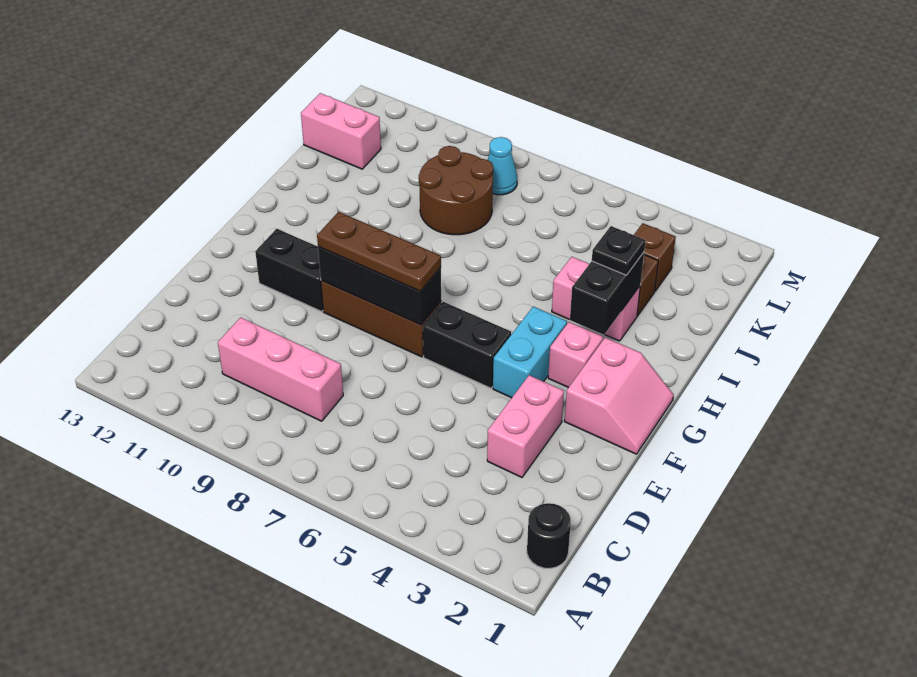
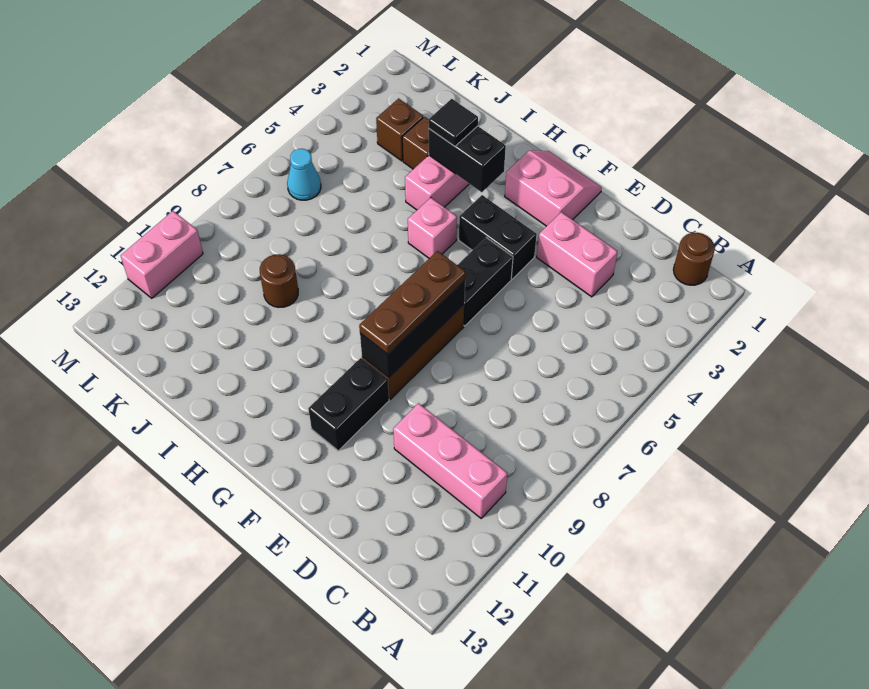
black round brick B1 level 1 -> brown round brick B1 level 1
pink brick C8:C10 level 1 -> pink brick B10:D10 level 1
cyan brick F4:G4 level 1 -> black brick F4:G4 level 1
pink brick G3 level 1 -> pink brick H5 level 1
black plate I3 level 3 -> black tile I3 level 3
brown round brick J8:K9 level 1 -> brown round brick J9 level 1
pink brick K12:K13 level 1 -> pink brick M10:M11 level 1
cyan cone L8 level 1 -> cyan cone L6 level 1

